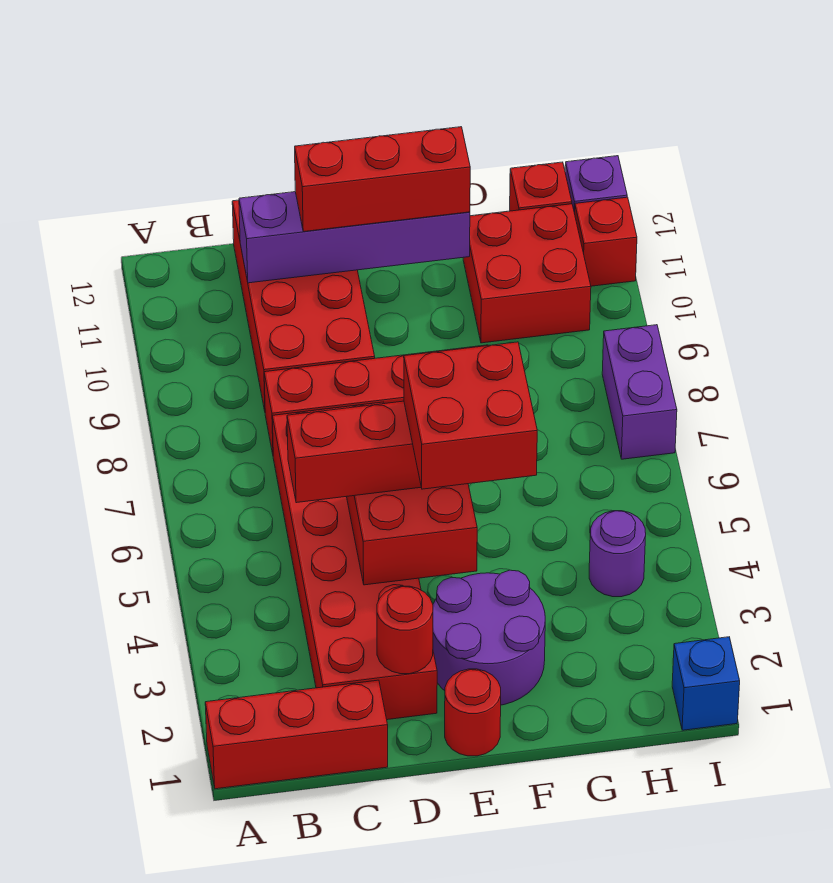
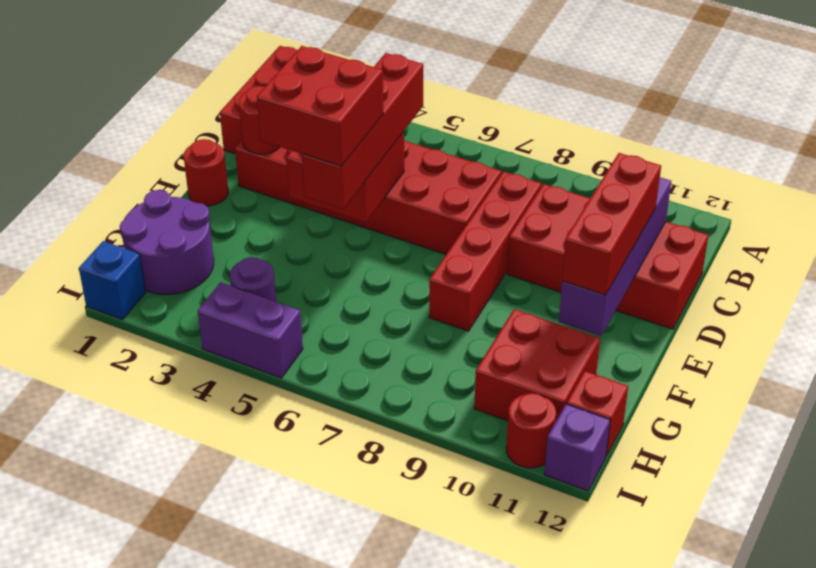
purple round brick E2:F3 level 1 -> purple round brick G1:H2 level 1
purple brick I7:I8 level 1 -> purple brick I4:I5 level 1
red brick I11 level 1 -> red round brick I11 level 1

